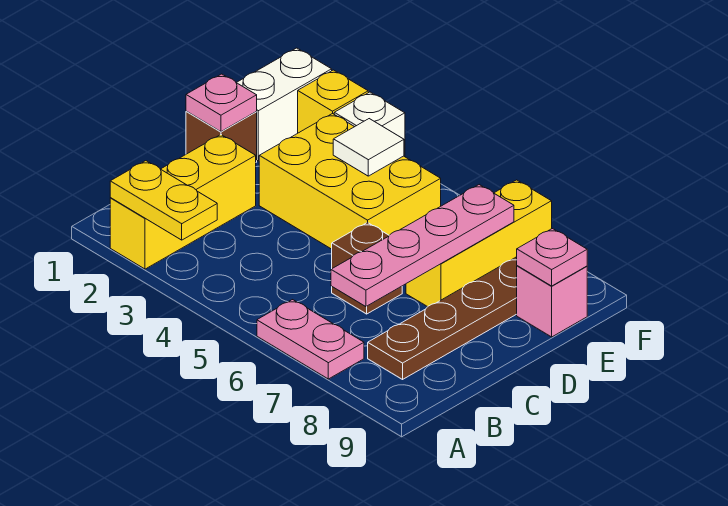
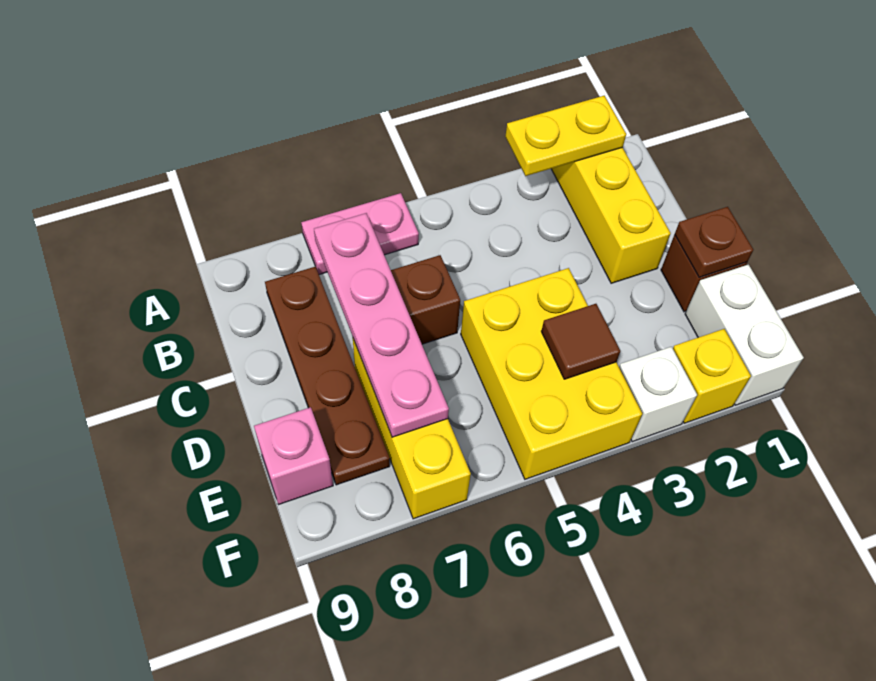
pink plate D1 level 2 -> brown plate D1 level 2
yellow brick D3:E5 level 1 -> yellow brick D4:F5 level 1
white tile E4 level 2 -> brown tile E4 level 2
pink plate E9 level 2 -> none

